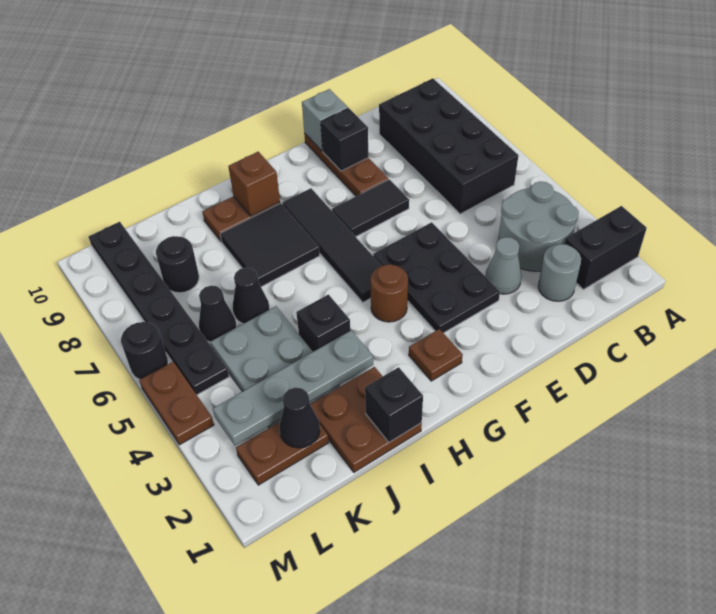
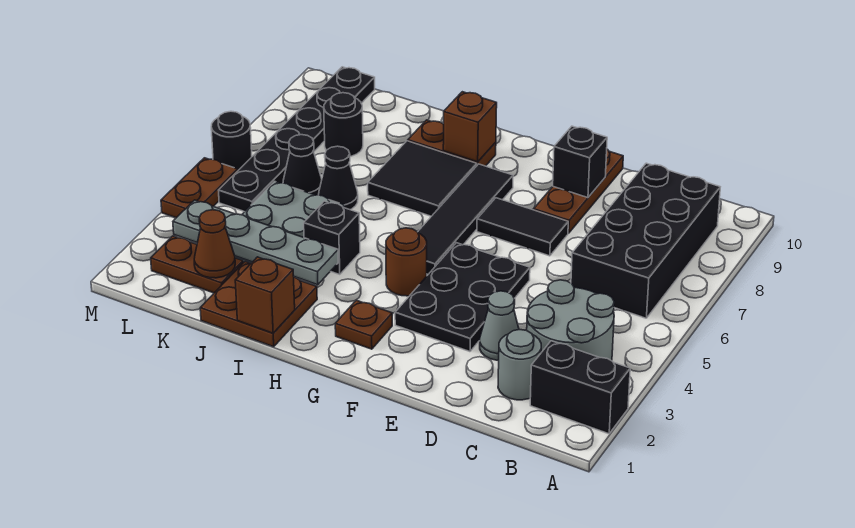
grey brick E10 level 2 -> none
black brick I1 level 2 -> brown brick I1 level 2
black cone K2 level 2 -> brown cone K2 level 2

